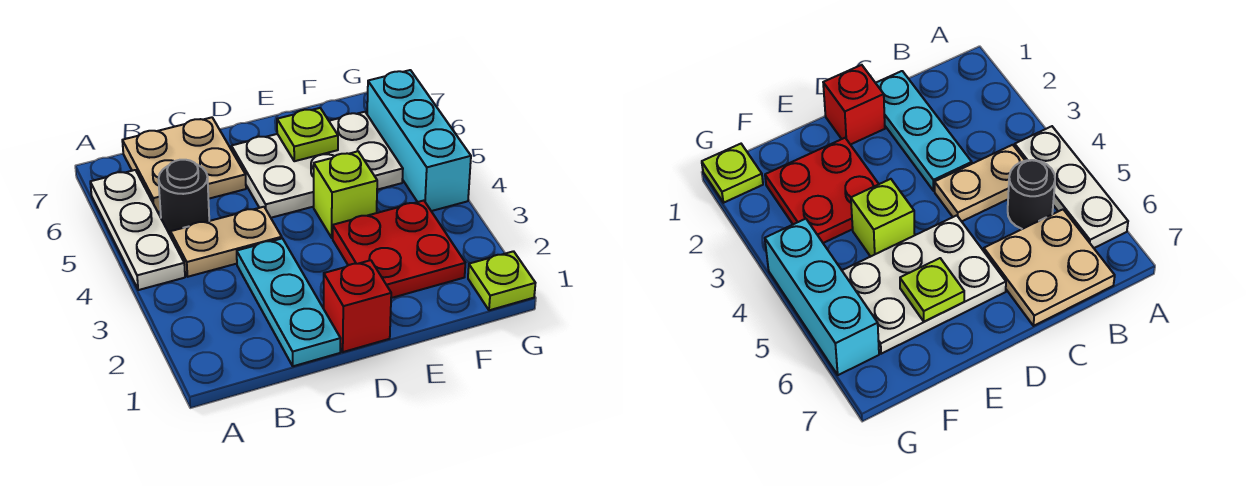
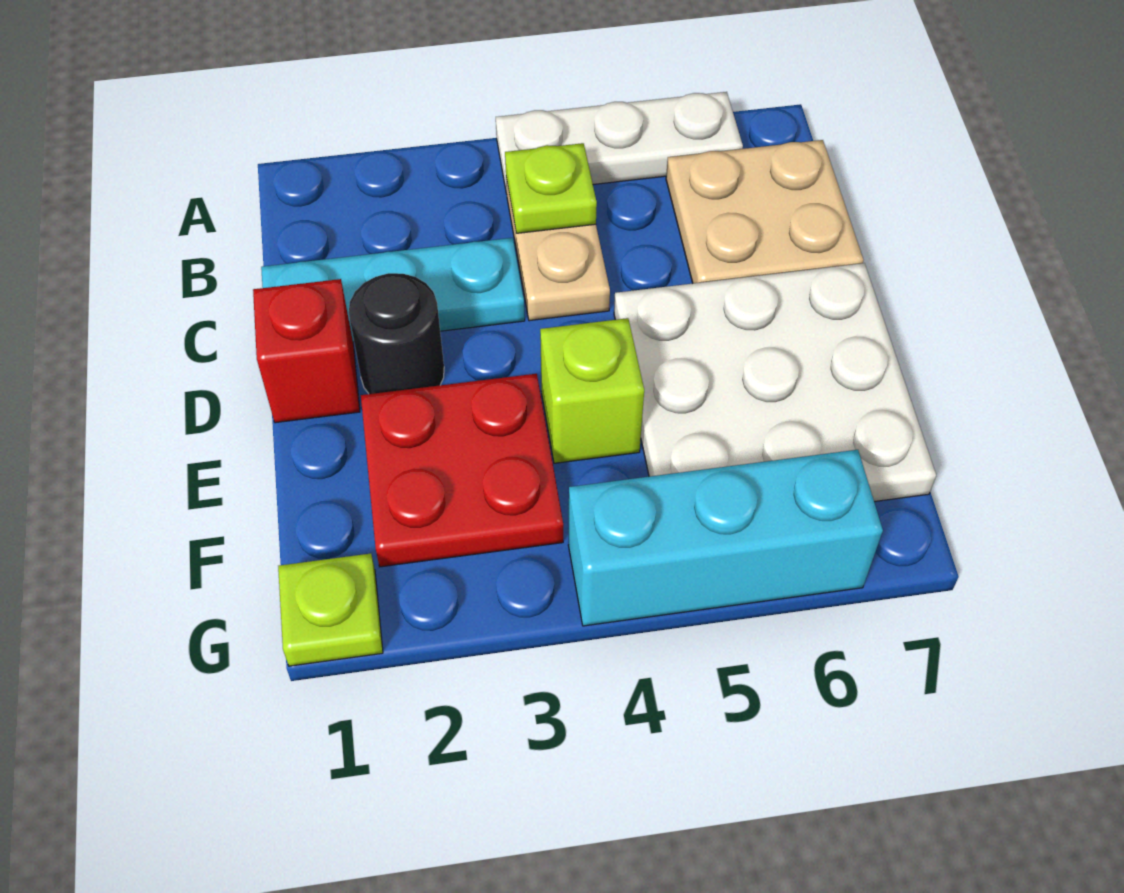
black round brick B5 level 1 -> black round brick D2 level 1
white plate D5:F6 level 1 -> white plate D5:F7 level 1
lime plate E6 level 2 -> lime plate B4 level 2

